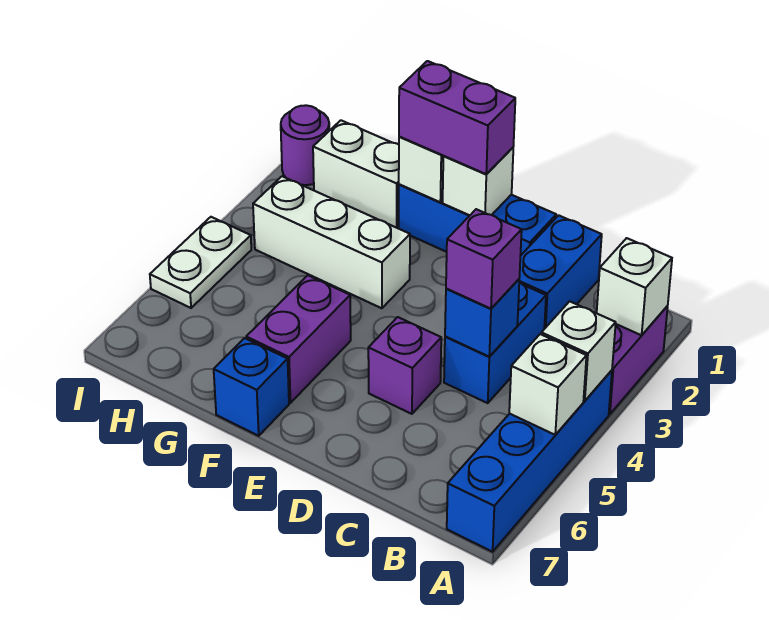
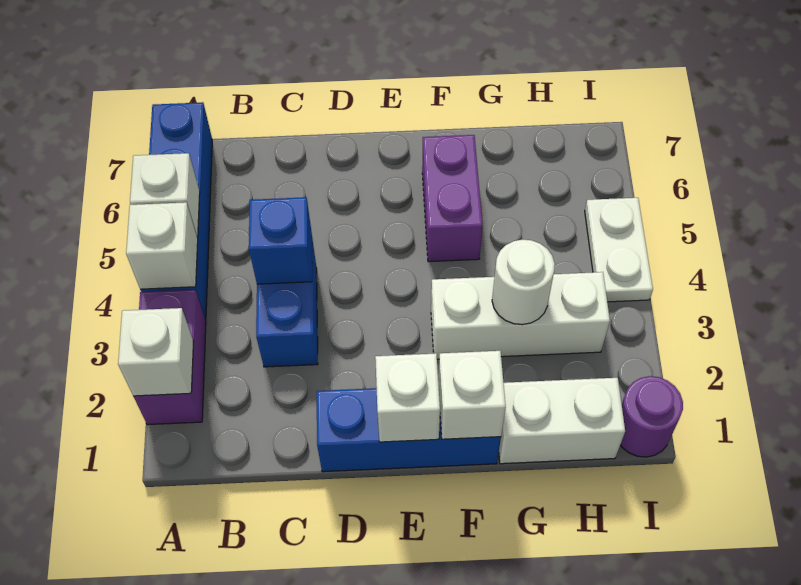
blue brick C1:C2 level 1 -> none
purple brick C4 level 3 -> none
purple brick D5 level 1 -> none
purple brick E1:F1 level 3 -> none
blue brick F7 level 1 -> none
none -> white round brick G3 level 2

